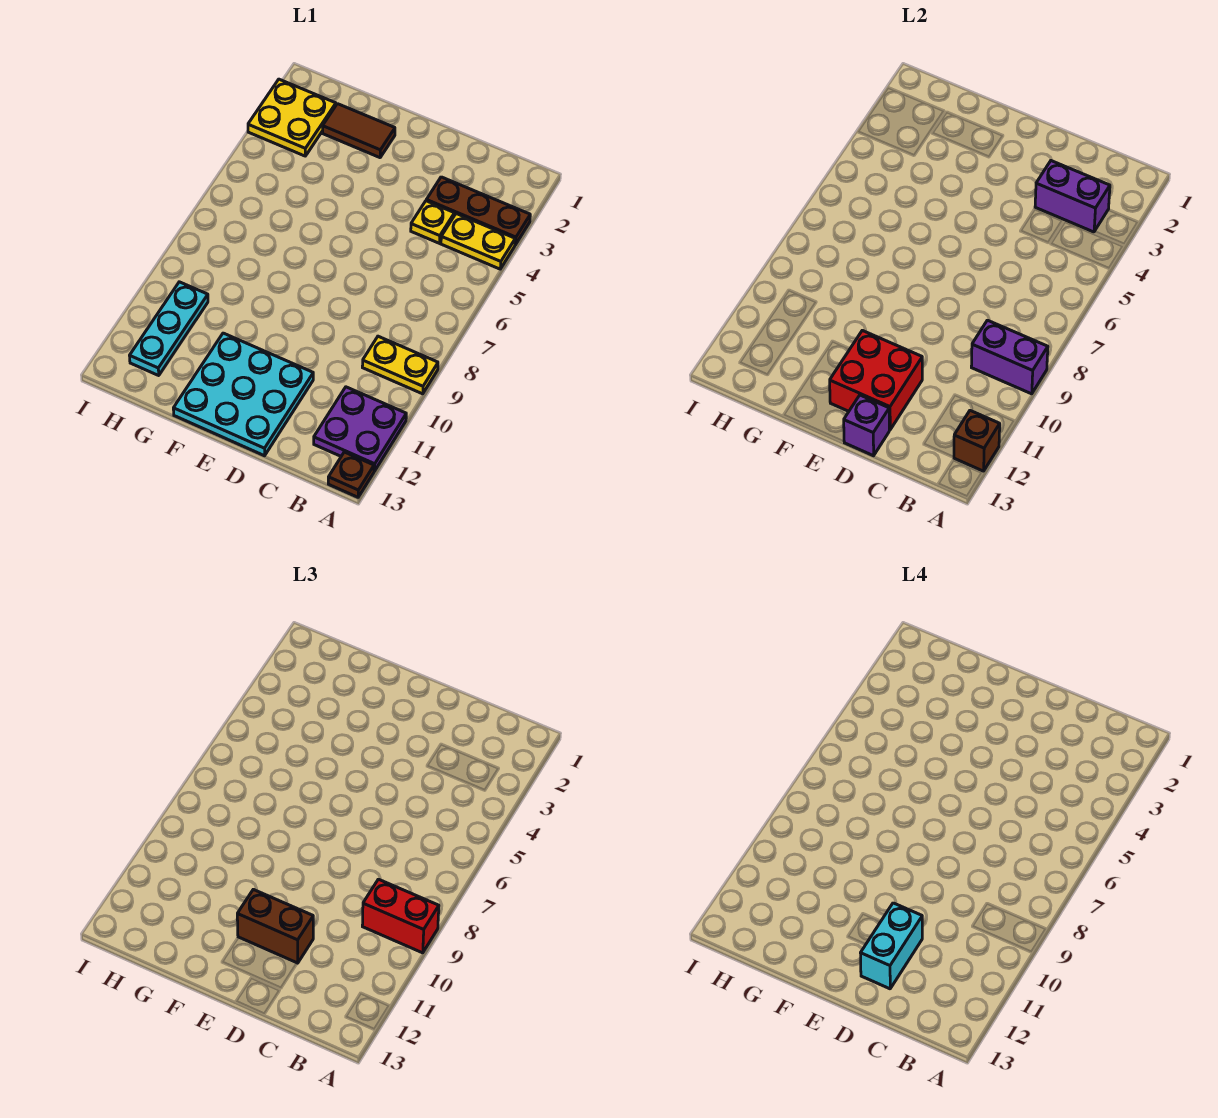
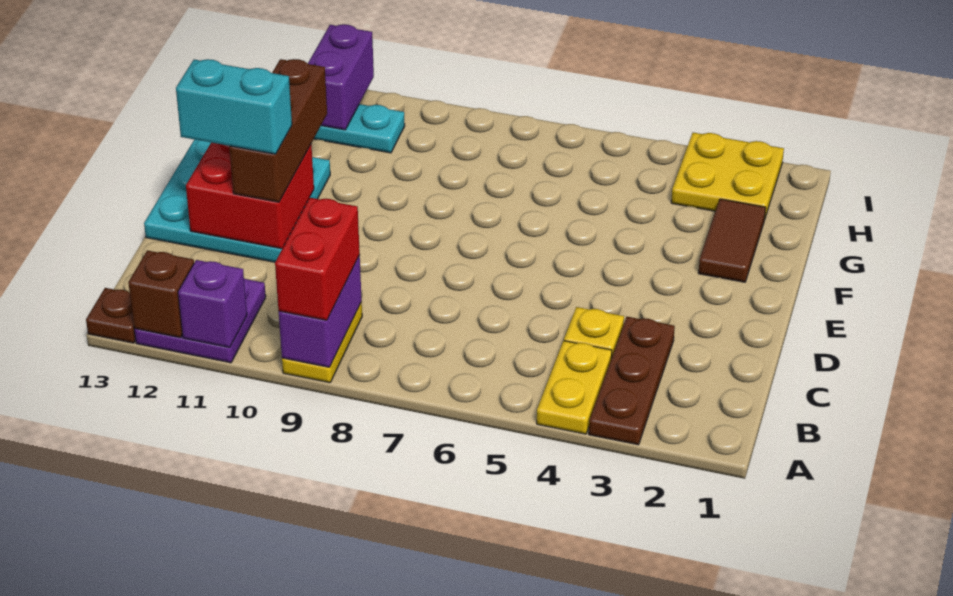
purple brick B3:C3 level 2 -> purple brick H11:I11 level 2
brown brick D11:E11 level 3 -> brown brick D11:F11 level 3
purple brick D13 level 2 -> purple brick A11 level 2

